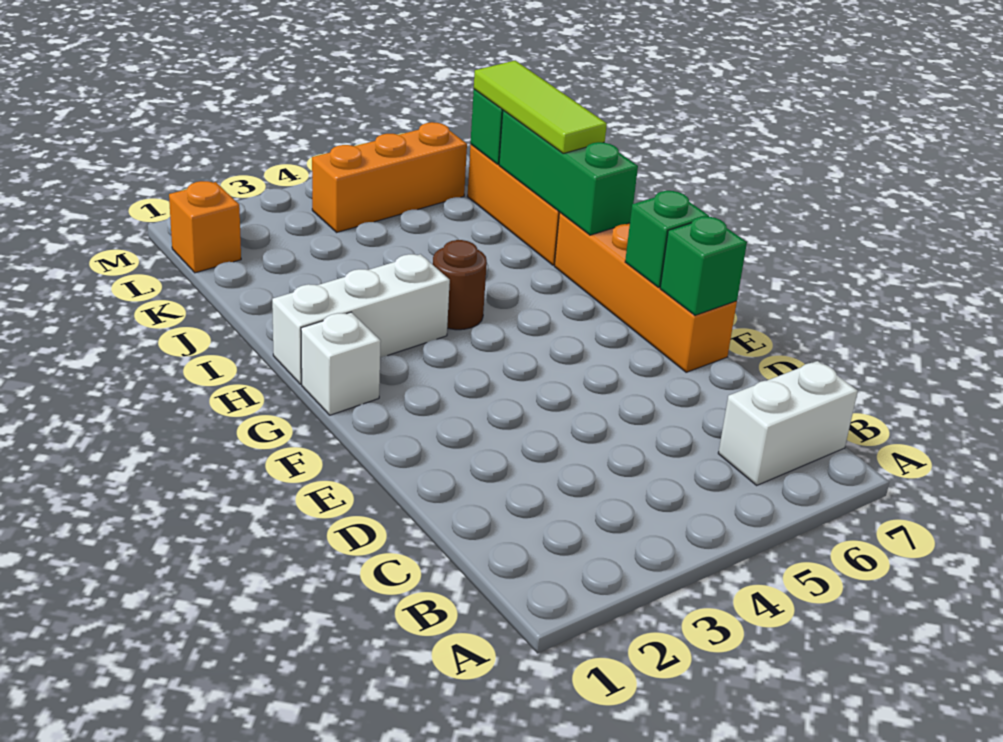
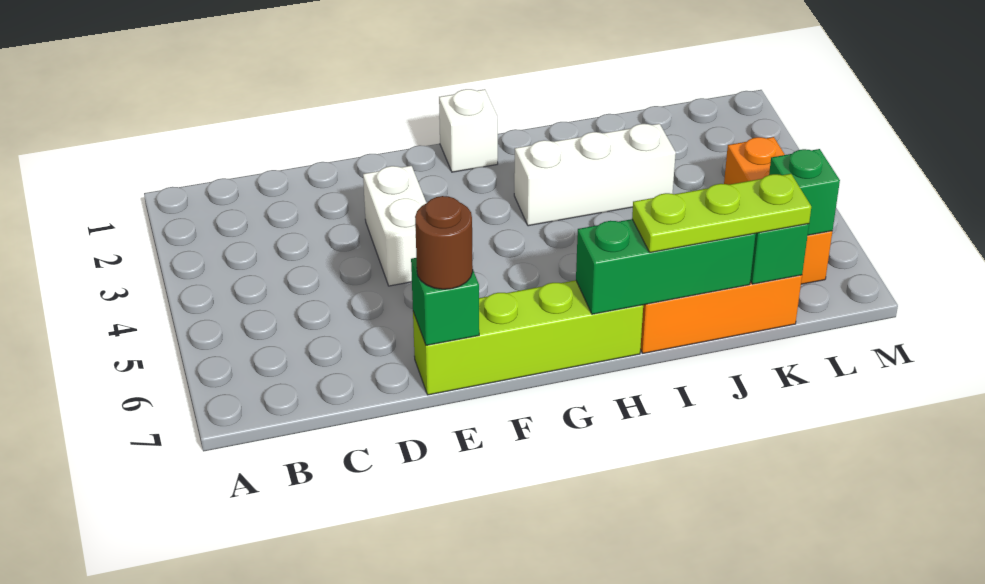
white brick B6:B7 level 1 -> white brick E3:E4 level 1
orange brick E7:H7 level 1 -> lime brick E7:H7 level 1
green brick F7 level 2 -> green brick L6 level 2
white brick H1:H3 level 1 -> white brick H3:J3 level 1
brown round brick H4 level 1 -> brown round brick E7 level 3
lime tile I7:K7 level 3 -> lime plate I7:K7 level 3
orange brick L1 level 1 -> none

